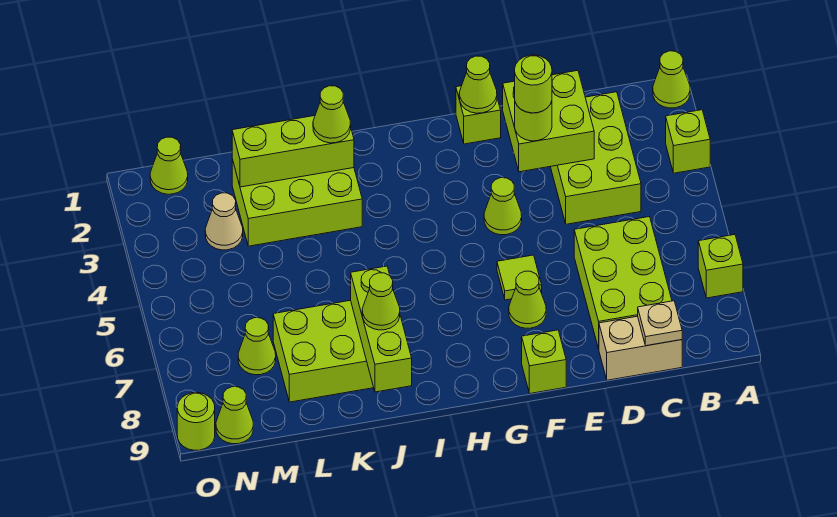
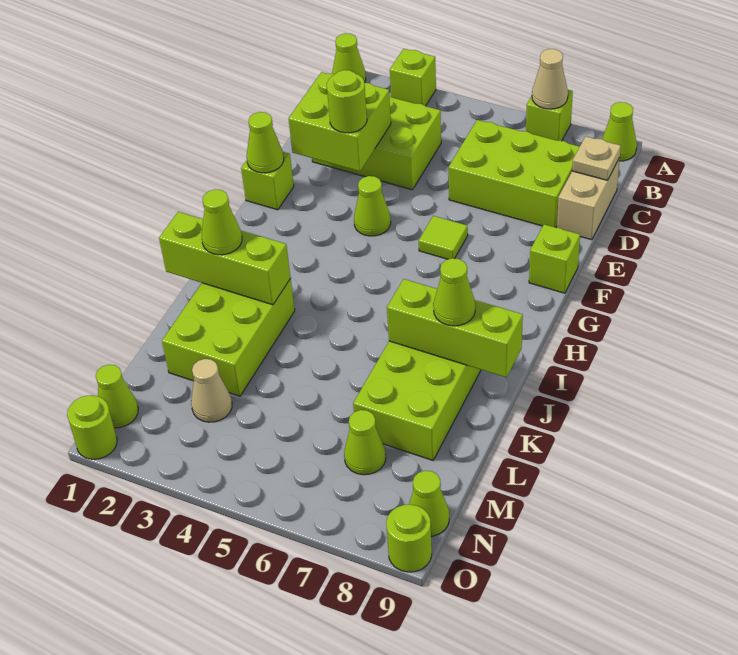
none -> tan cone A7 level 2
lime round brick E3 level 4 -> lime round brick O1 level 1
lime cone F7 level 1 -> lime cone A9 level 1
lime brick J2:L2 level 2 -> lime brick J1:J3 level 2

